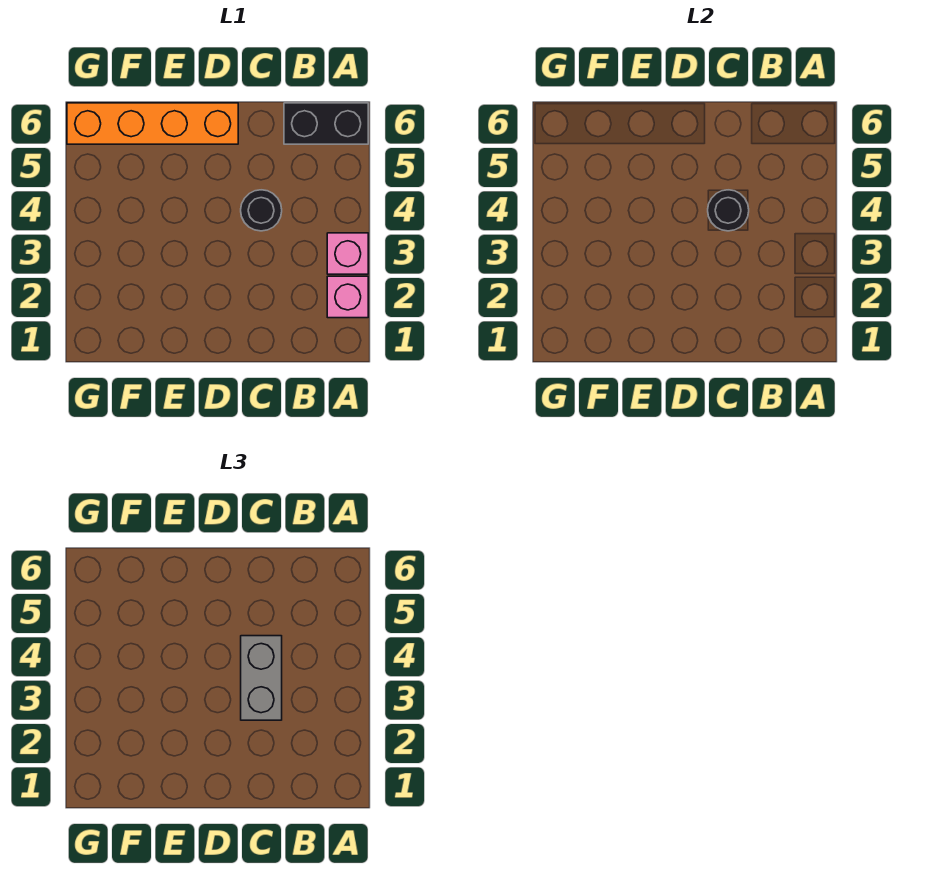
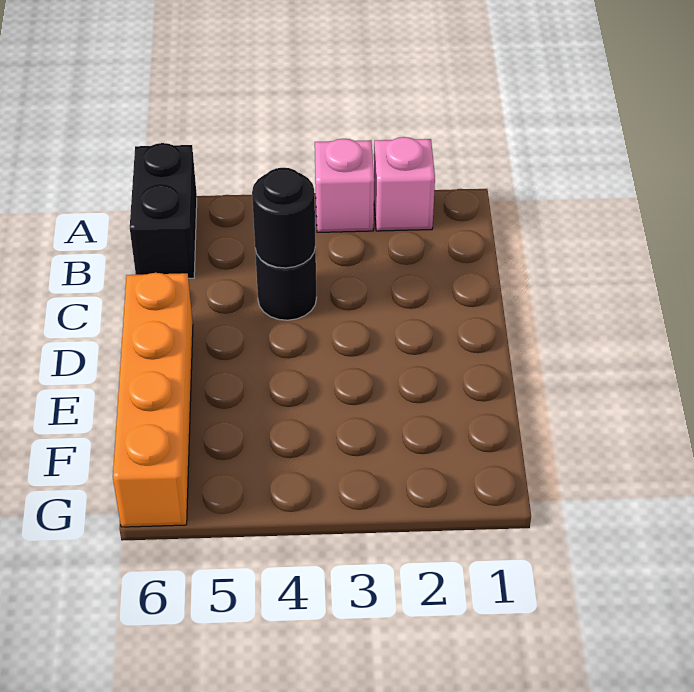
grey brick C3:C4 level 3 -> none

